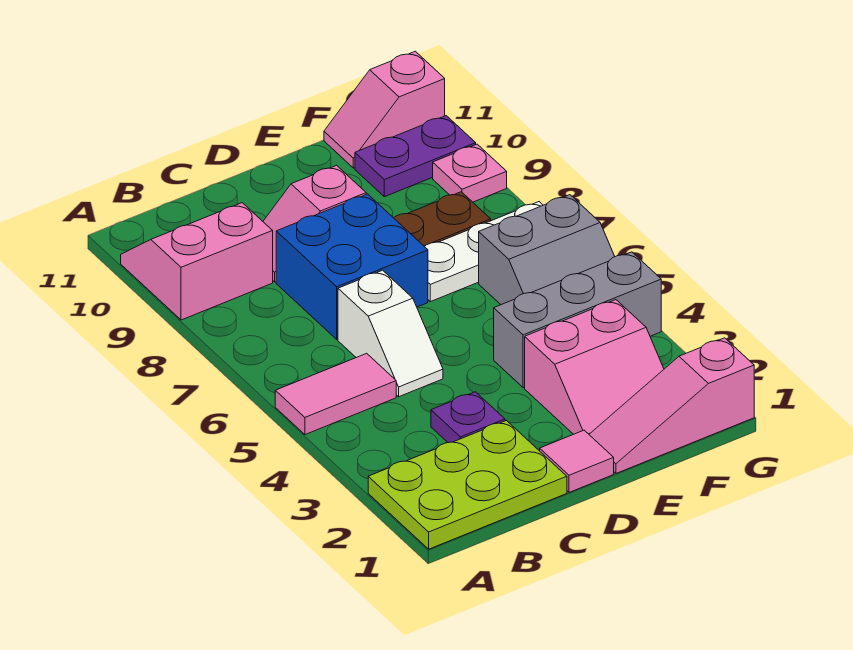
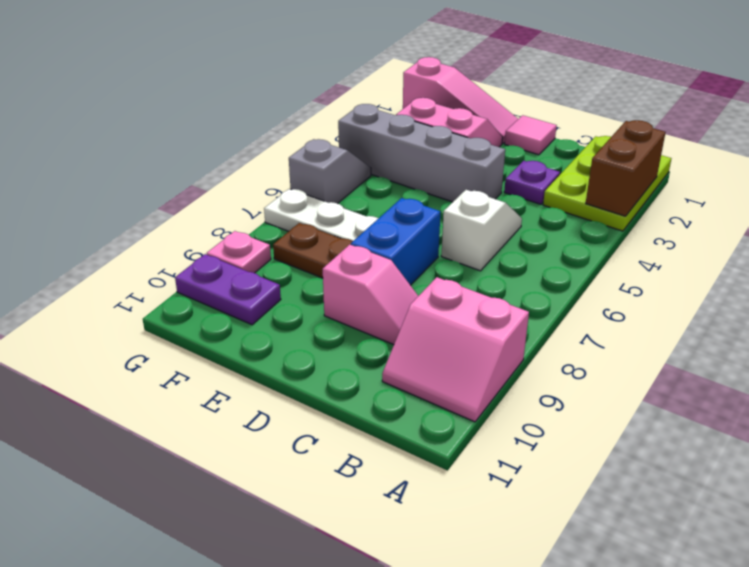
lime plate A1:C2 level 1 -> lime plate A1:B3 level 1
none -> brown brick A2:A3 level 2
pink tile A5:B5 level 1 -> none
blue brick C7:D8 level 1 -> blue brick D7:D8 level 1
grey brick E4:G4 level 1 -> grey brick D4:G4 level 1
grey slope F5:G6 level 1 top 6 -> grey slope G5:G6 level 1 top 6
pink slope F11:G11 level 1 top G -> none

